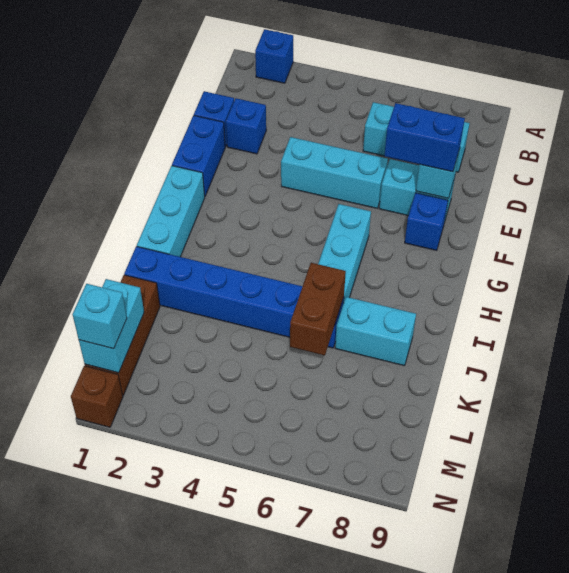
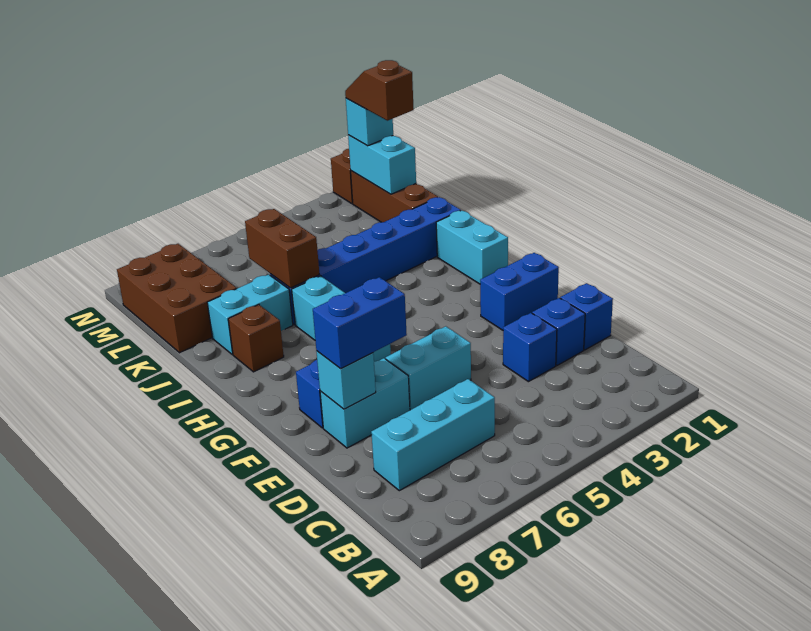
blue brick A2 level 1 -> blue brick D3 level 1
blue brick E1:F1 level 1 -> blue brick F1:F2 level 1
cyan brick E4:E6 level 1 -> cyan brick E5:E6 level 1
cyan brick G1:I1 level 1 -> cyan brick H1:I1 level 1
none -> brown brick I8 level 1
none -> brown brick K8:M9 level 1
none -> brown slope L1:M1 level 4 top L

